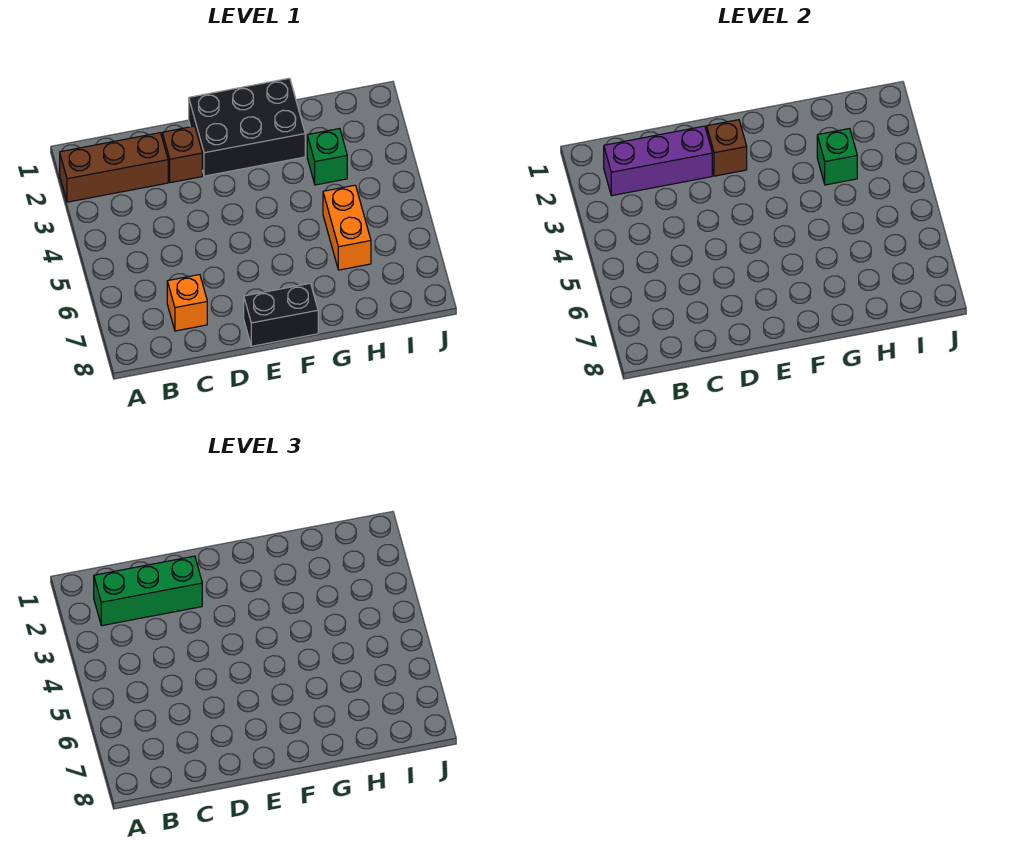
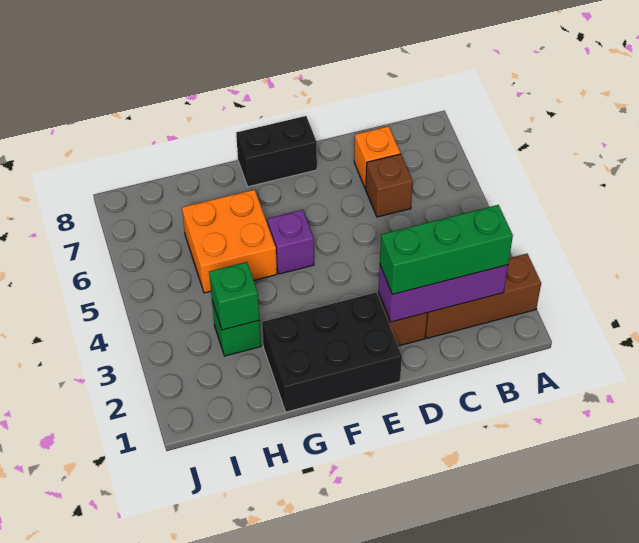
brown brick E2 level 2 -> brown brick C6 level 1
none -> purple brick F5 level 1
orange brick H5:H6 level 1 -> orange brick G5:H6 level 1

